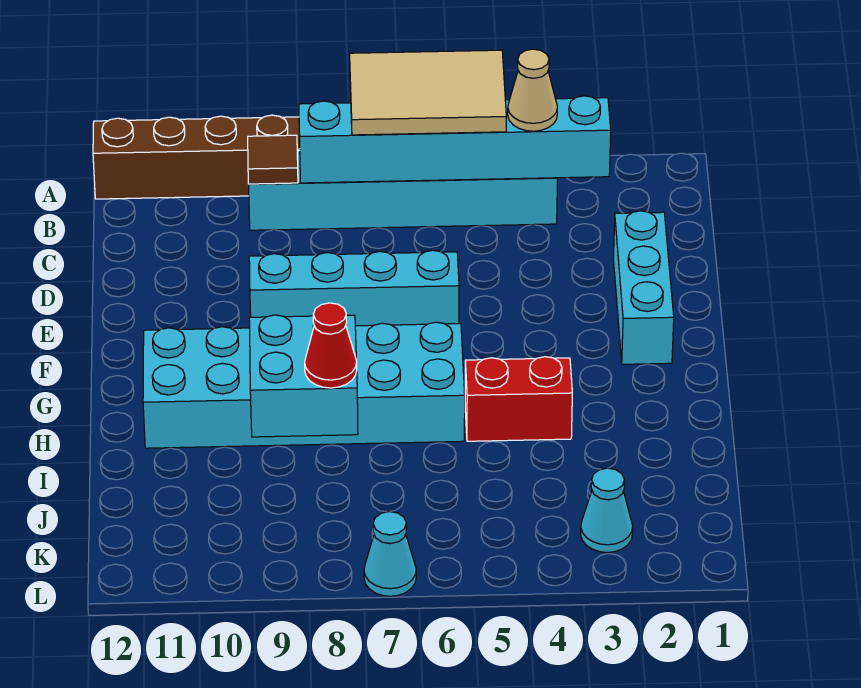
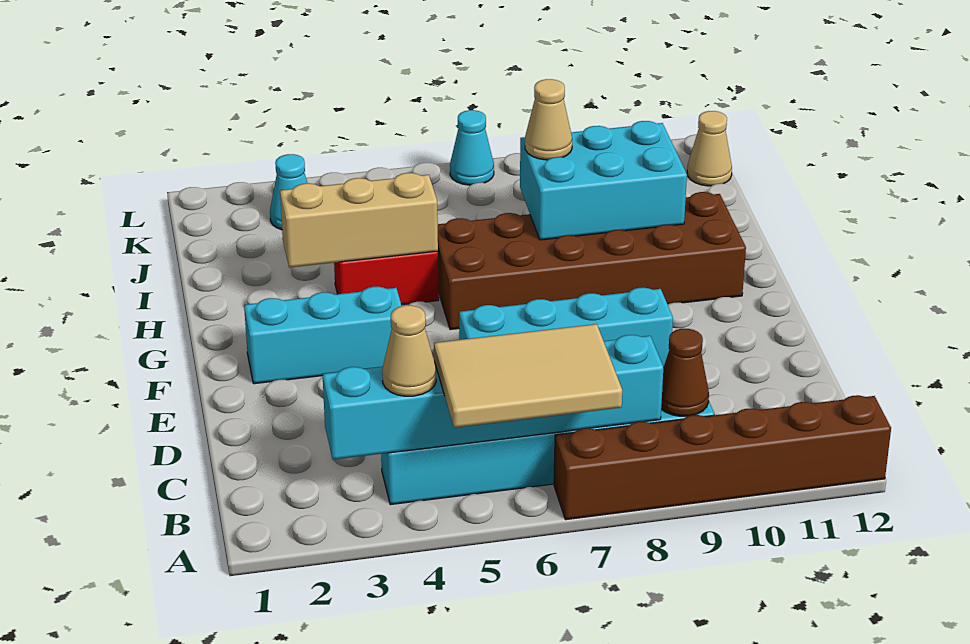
brown tile B9 level 2 -> brown cone B9 level 2
cyan brick D2:F2 level 1 -> cyan brick F2:F4 level 1
cyan brick G6:H11 level 1 -> brown brick G6:H11 level 1
none -> tan brick H3:H5 level 2
cyan brick H8:I9 level 2 -> cyan brick H8:I10 level 2
red cone I8 level 3 -> tan cone I8 level 3
none -> tan cone K12 level 1

